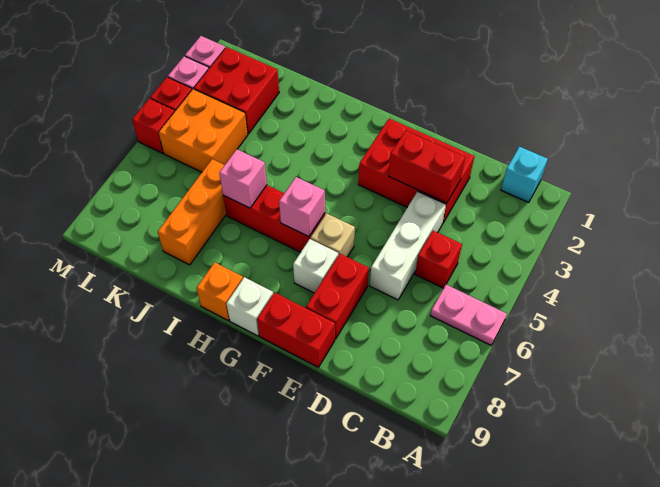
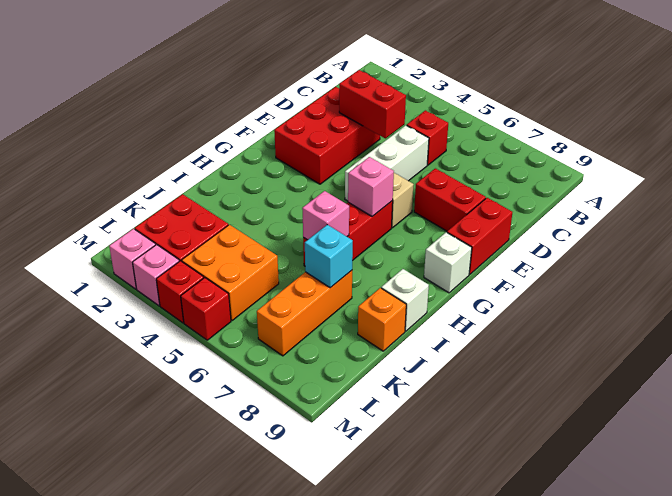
pink plate A6:B6 level 1 -> none
cyan brick B1 level 1 -> cyan brick J7 level 2
red brick D3:E3 level 2 -> red brick D3:D4 level 2
white brick D4:D6 level 1 -> white brick D5:F5 level 1
white brick F7 level 1 -> white brick I9 level 1
orange brick H9 level 1 -> orange brick J9 level 1
orange brick J6:J8 level 1 -> orange brick J7:L7 level 1

